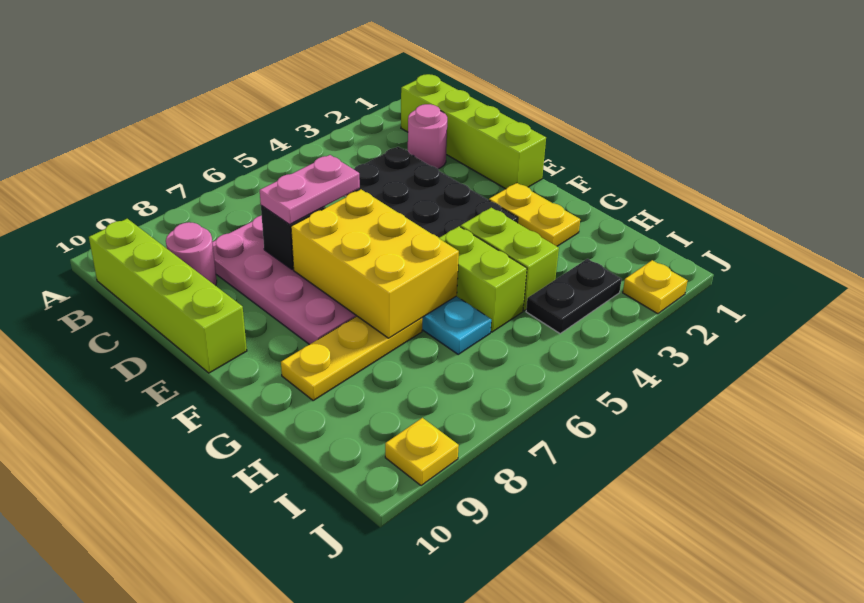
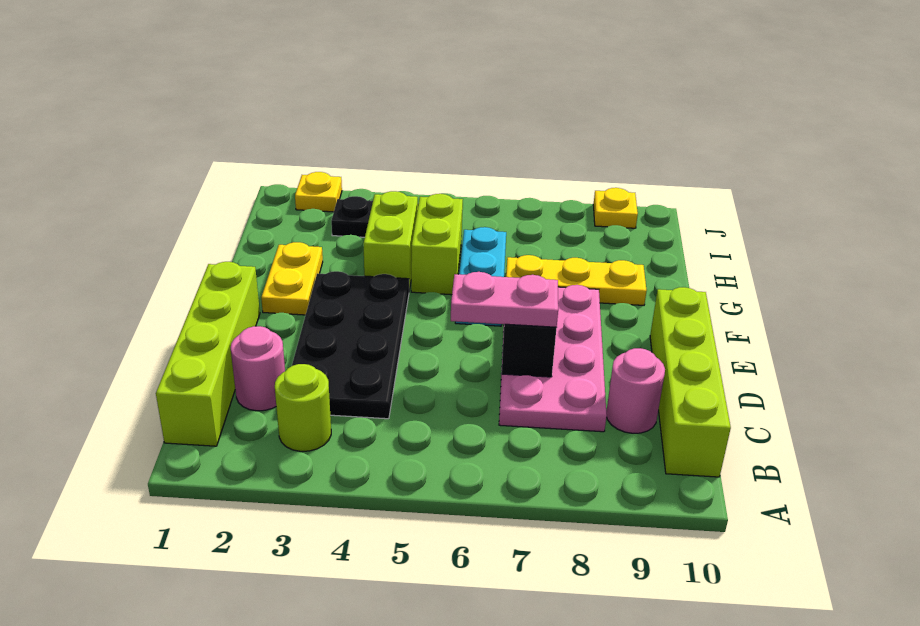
none -> lime round brick B3 level 1
yellow brick E6:G7 level 2 -> none

